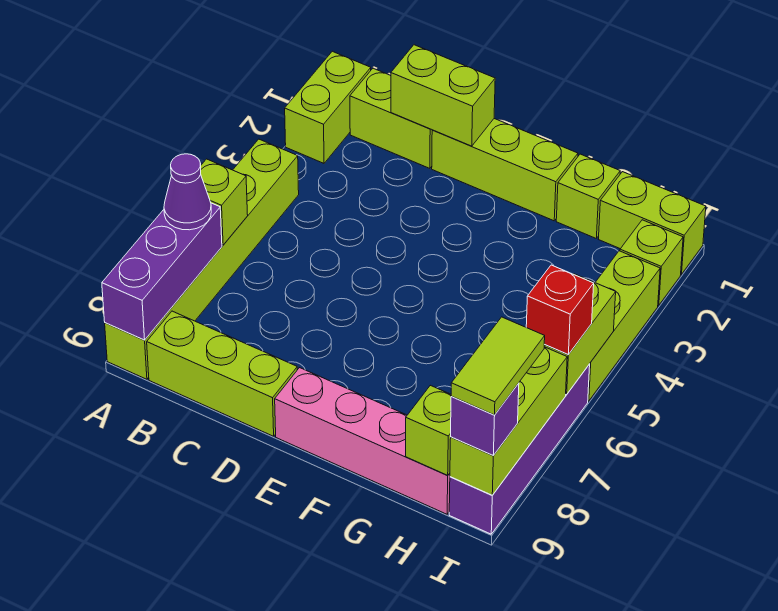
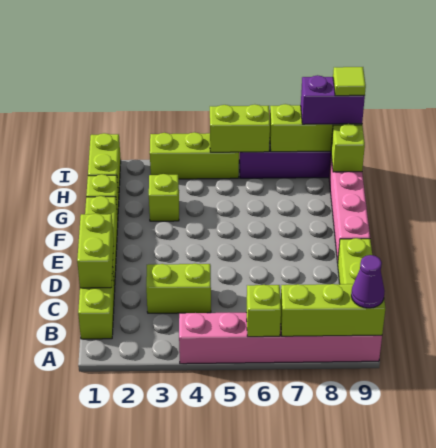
lime brick A1:A2 level 1 -> lime brick C3:C4 level 1
lime brick A4:A9 level 1 -> pink brick A4:A9 level 1
purple brick A7:A9 level 2 -> lime brick A7:A9 level 2
purple cone A7 level 3 -> purple cone A9 level 3
lime brick I2 level 1 -> lime brick G3 level 1
red brick I6 level 3 -> none
lime tile I8:I9 level 4 -> lime tile I9 level 4
purple brick I9 level 3 -> purple brick I8:I9 level 3

